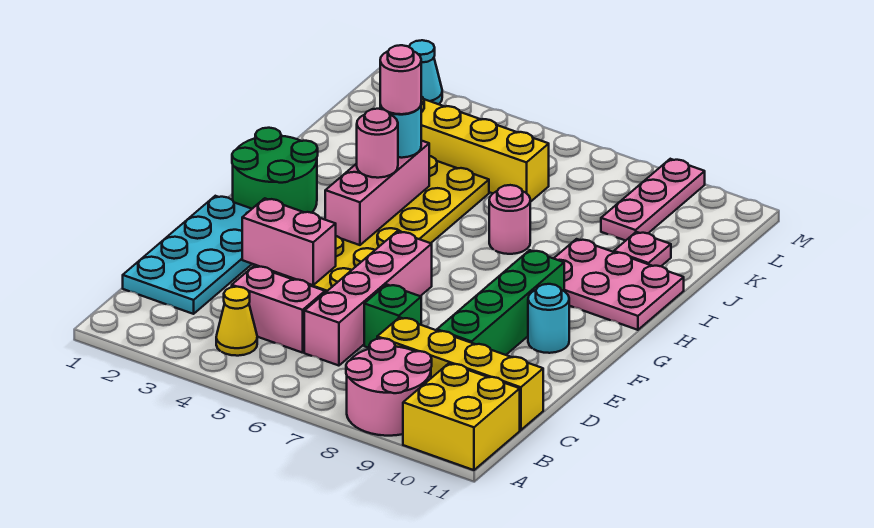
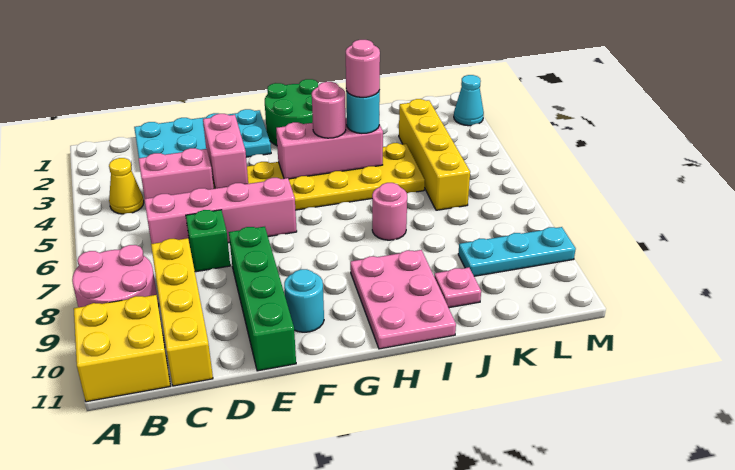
pink brick C4:C5 level 1 -> pink brick C4:D4 level 1
green brick D9:G9 level 1 -> green brick E8:E11 level 1
pink plate K9:M9 level 1 -> cyan plate K9:M9 level 1

